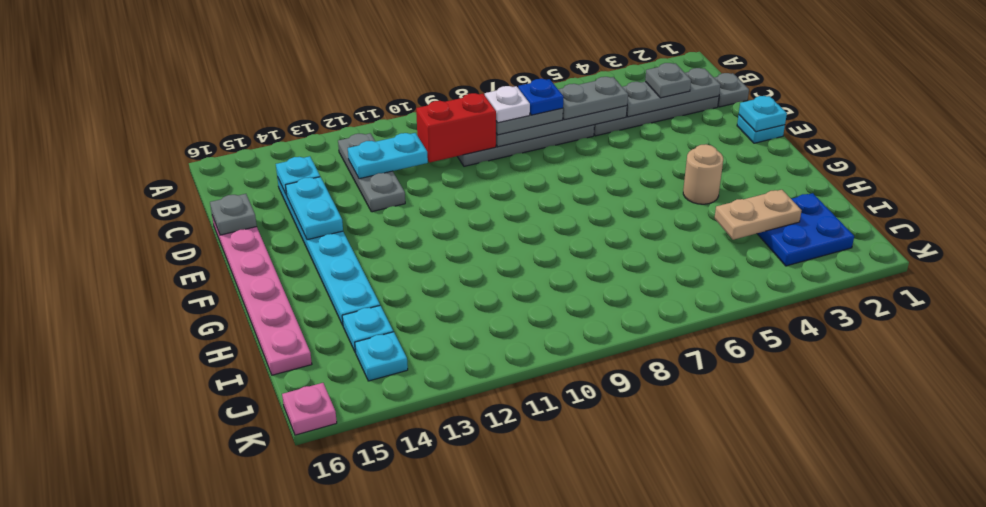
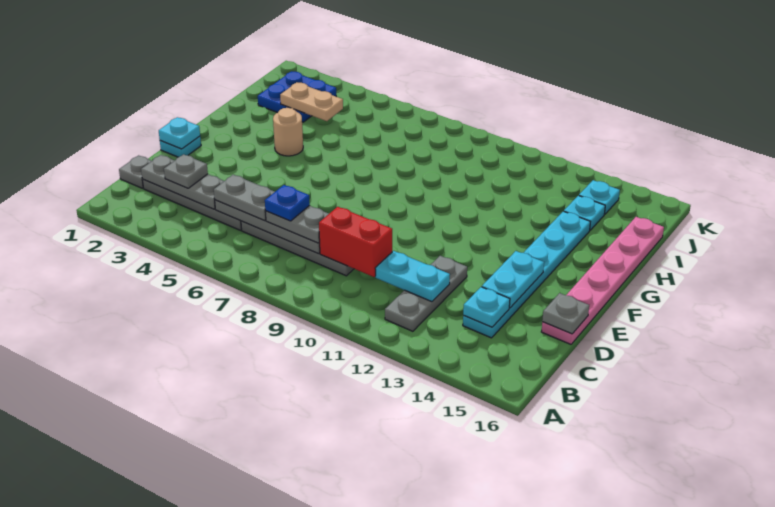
white plate C8 level 4 -> none
pink plate K16 level 1 -> none

